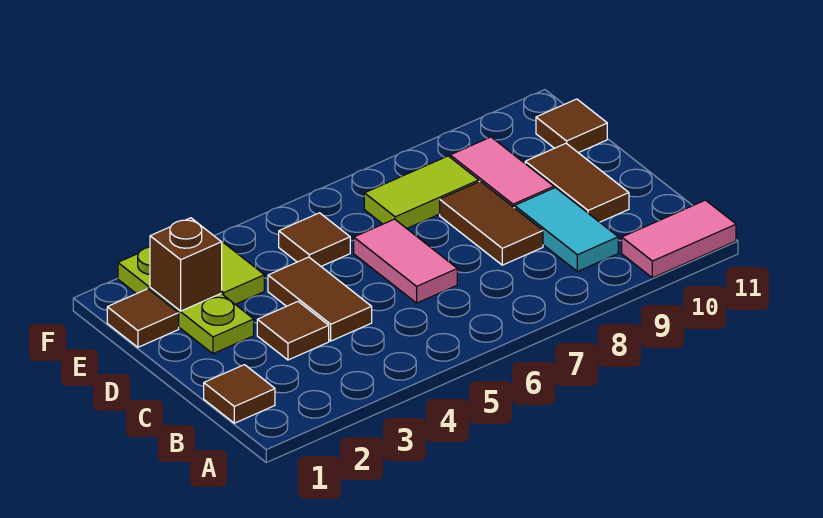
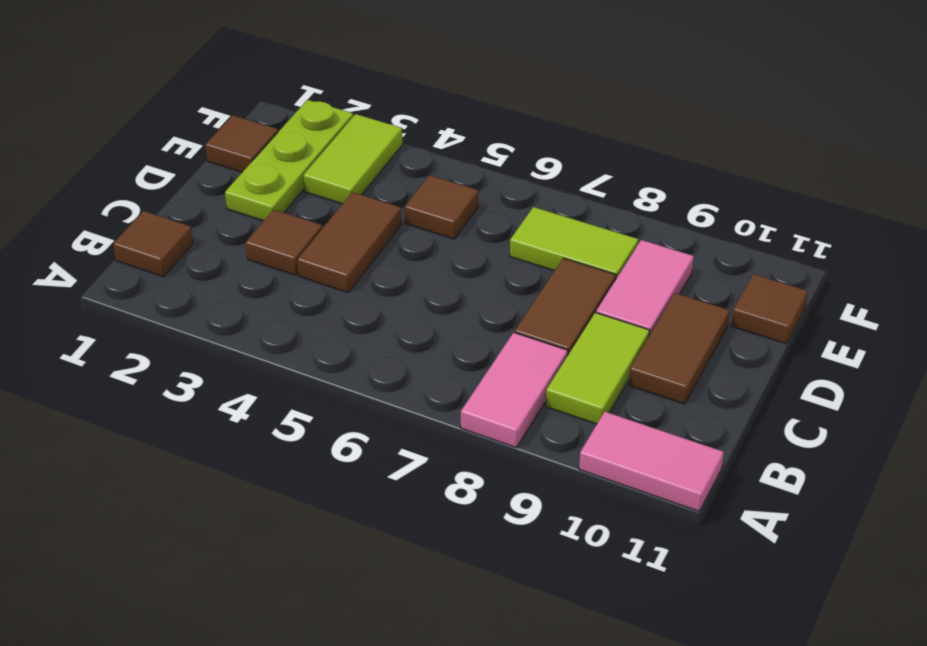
cyan tile B9:C9 level 1 -> lime tile B9:C9 level 1
pink tile C6:D6 level 1 -> pink tile A8:B8 level 1
brown brick E2 level 2 -> none

